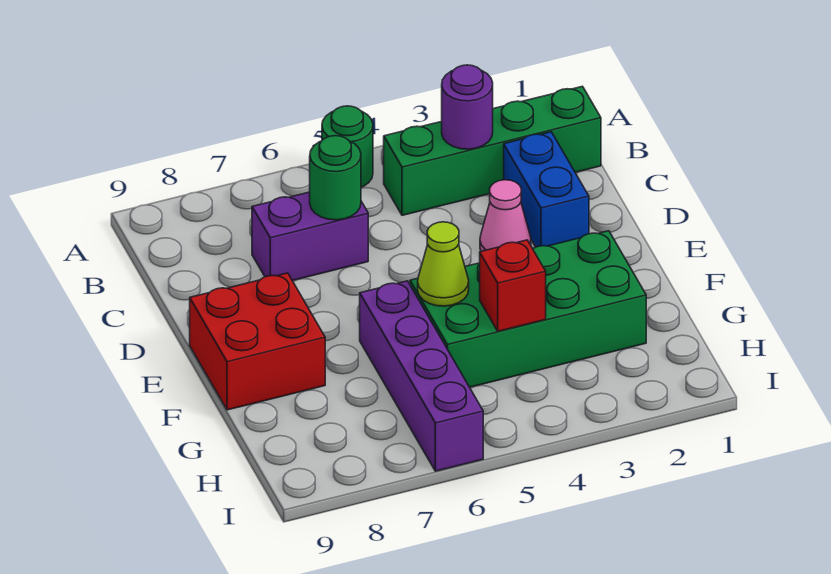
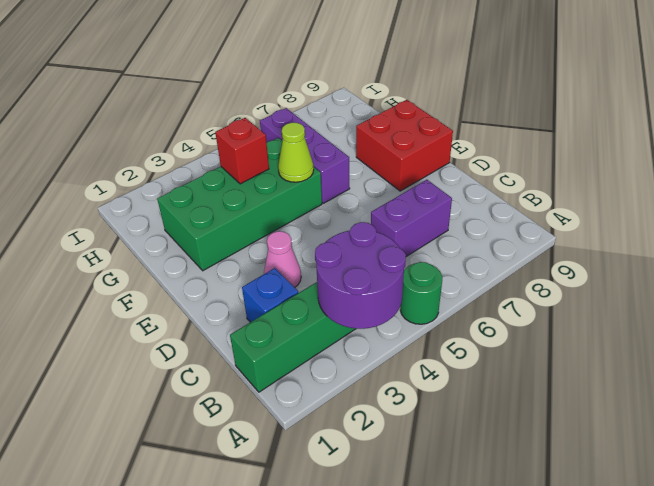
purple round brick B3 level 2 -> purple round brick A3:B4 level 2
blue brick C2:D2 level 1 -> blue brick C2 level 1
green round brick C6 level 2 -> none
purple brick F6:I6 level 1 -> purple brick F6:H6 level 1

